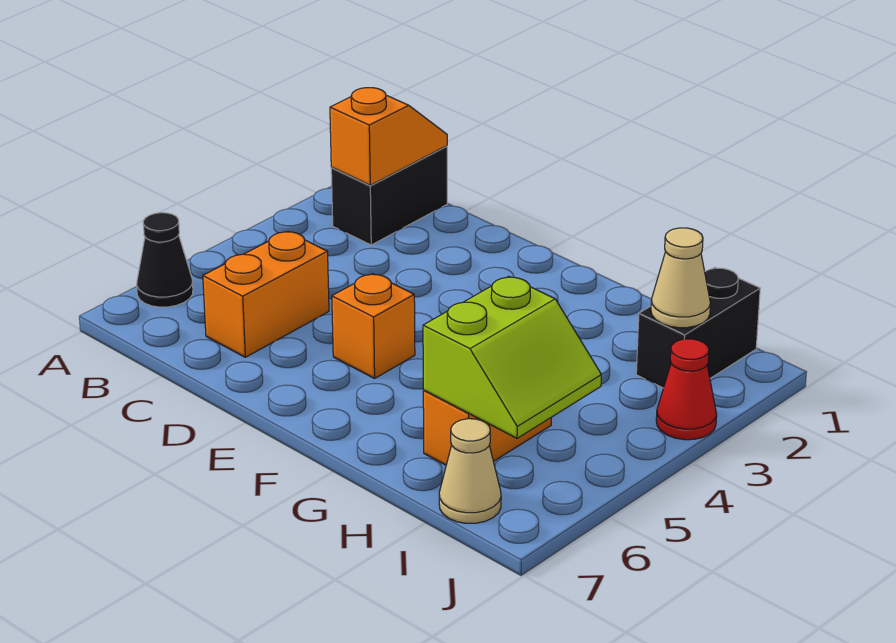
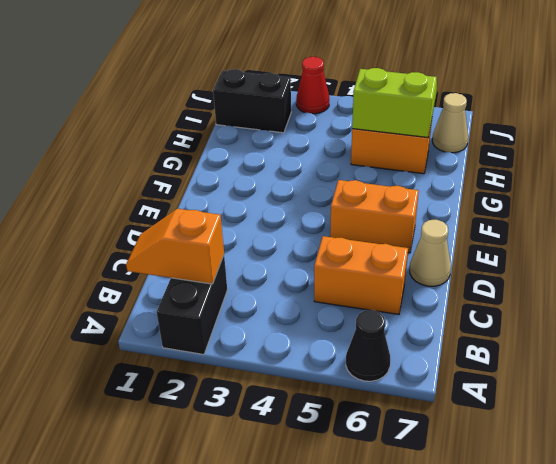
black brick B1:B2 level 1 -> black brick A2:B2 level 1
orange brick E5 level 1 -> orange brick E5:E6 level 1
tan cone I2 level 2 -> tan cone D7 level 1

